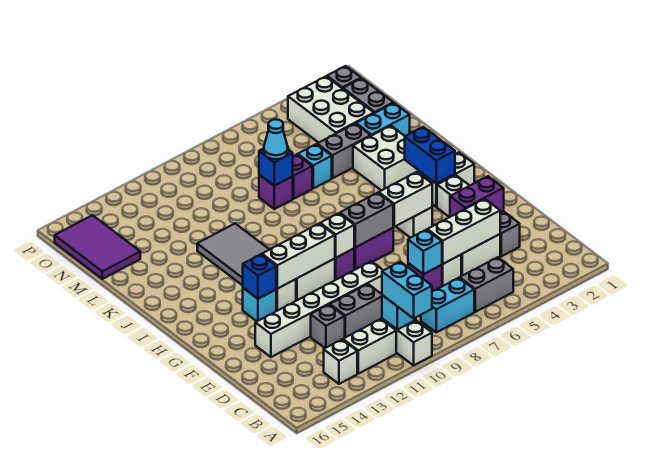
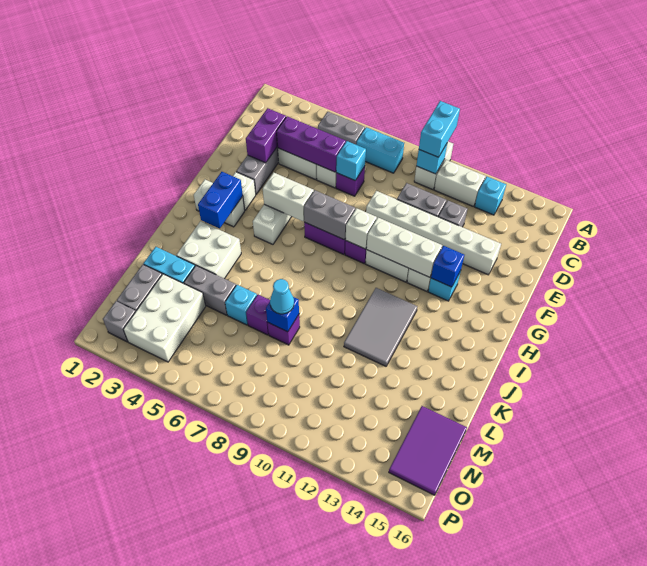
white brick B13 level 1 -> cyan brick B13 level 1
white brick D4:D6 level 2 -> purple brick D4:D6 level 2
purple brick E3:E4 level 2 -> purple brick D3:E3 level 2

